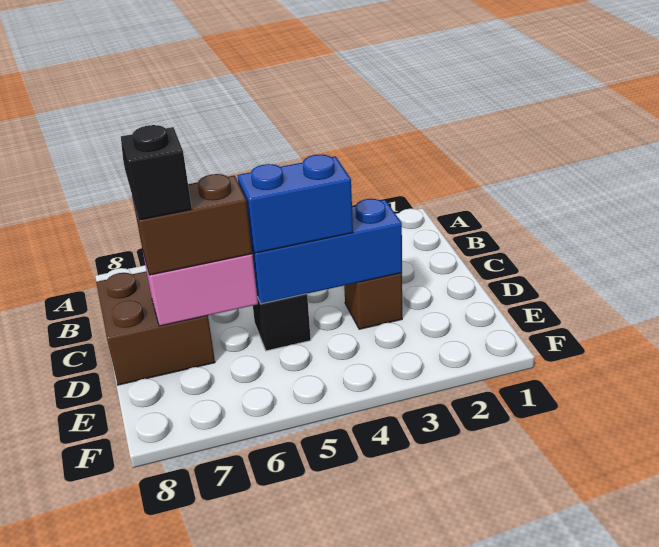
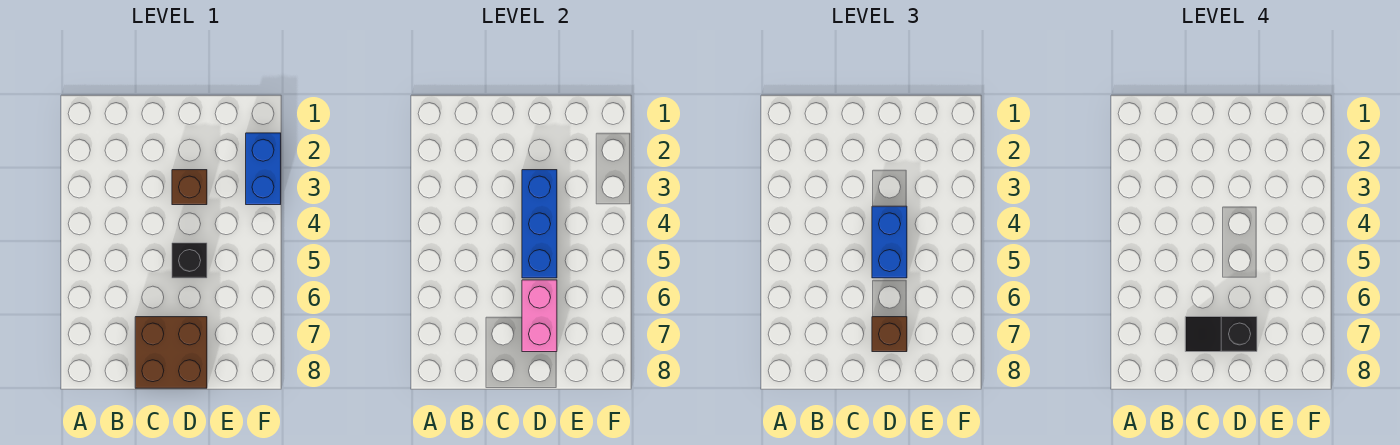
brown brick D6:D7 level 3 -> brown brick D7 level 3
none -> blue brick F2:F3 level 1

